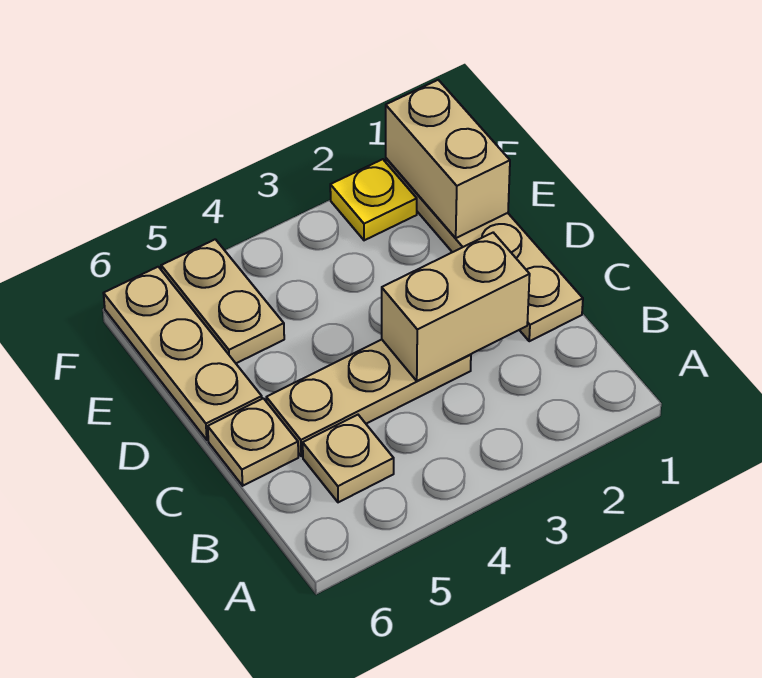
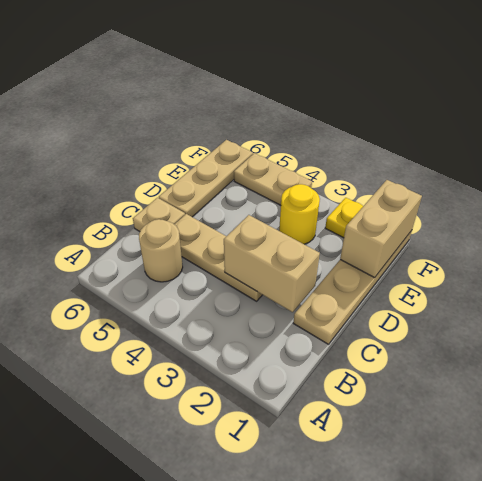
tan plate B5 level 1 -> tan round brick B5 level 1
none -> yellow round brick E3 level 1
tan plate E5:F5 level 1 -> tan plate F4:F5 level 1

